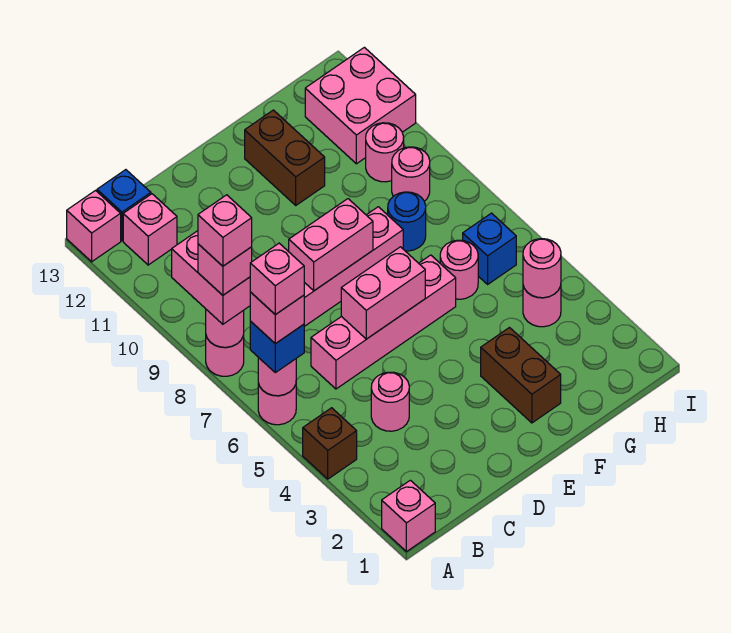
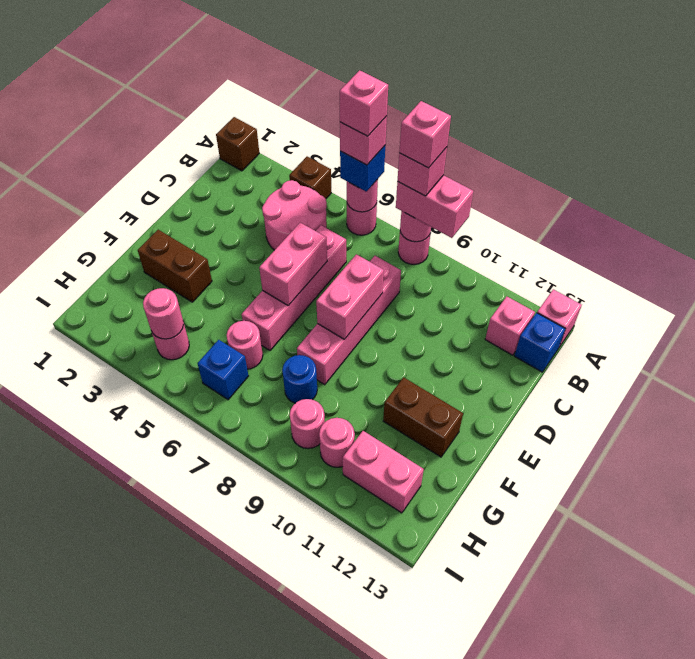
pink brick A1 level 1 -> brown brick A1 level 1
pink round brick C4 level 1 -> pink round brick B4:C5 level 1
pink brick H11:I12 level 1 -> pink brick H11:H12 level 1

